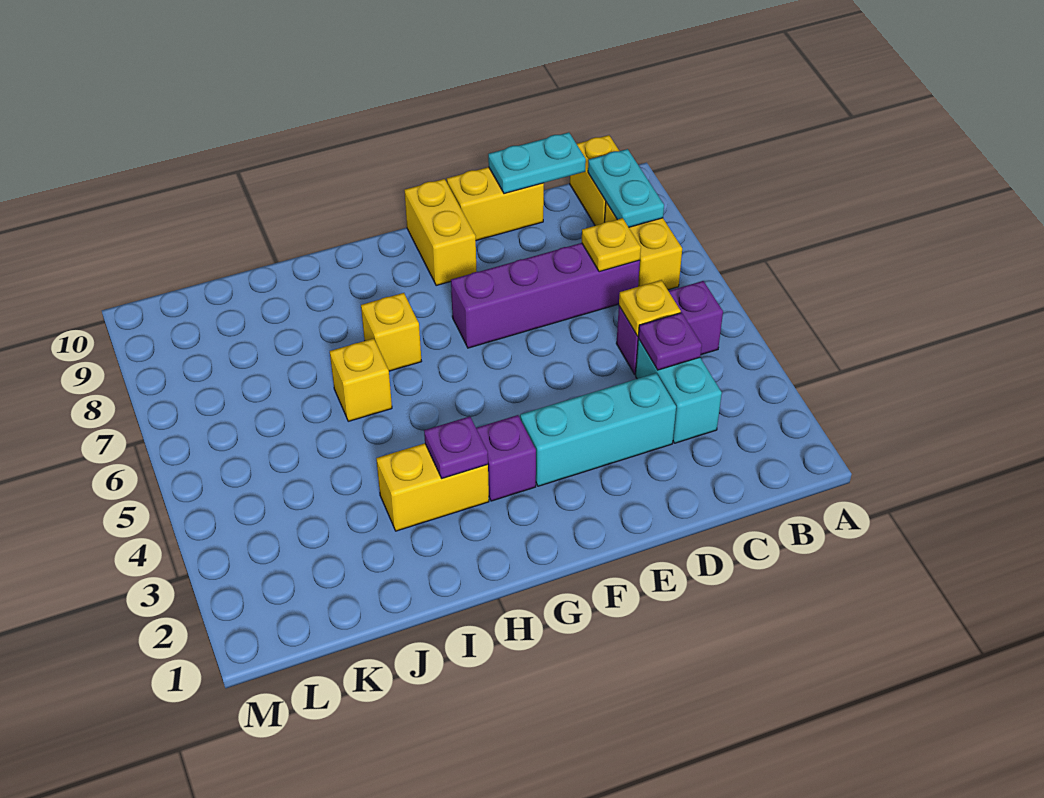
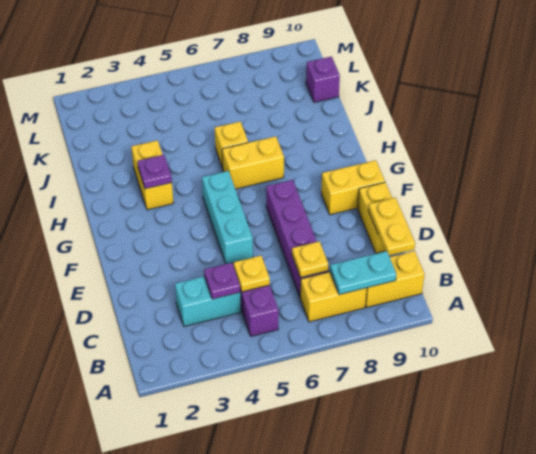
cyan plate C10:D10 level 2 -> yellow plate C10:D10 level 2
cyan brick D3:F3 level 1 -> cyan brick E5:G5 level 1
purple brick G3 level 1 -> purple brick K10 level 1
yellow brick H7 level 1 -> yellow brick H6:H7 level 1

